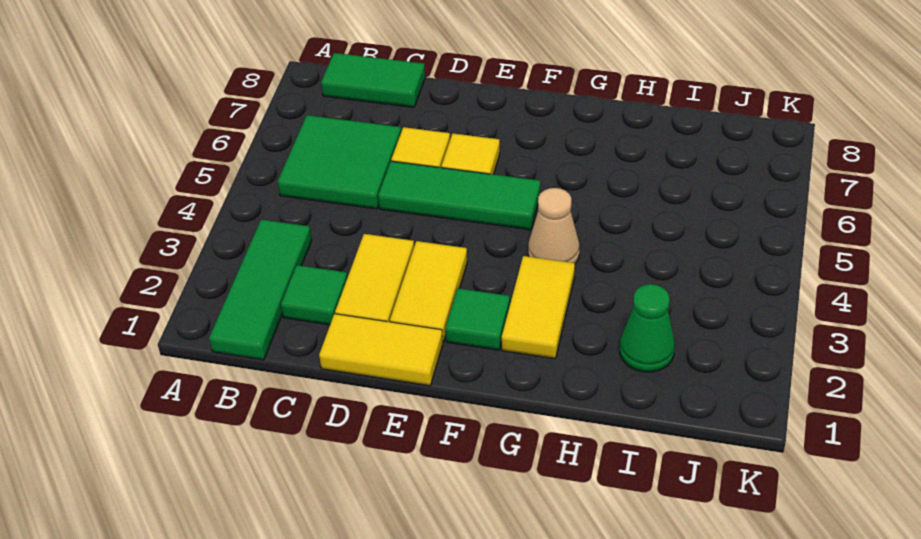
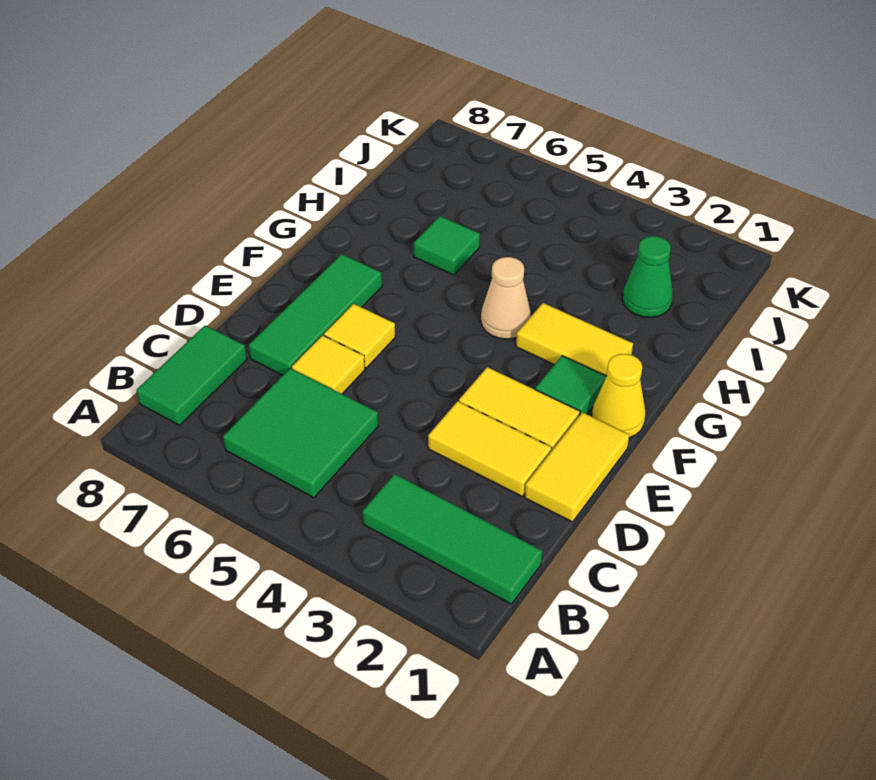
green tile C2 level 1 -> green tile H6 level 1
green tile D5:F5 level 1 -> green tile D7:F7 level 1
none -> yellow cone F1 level 1

